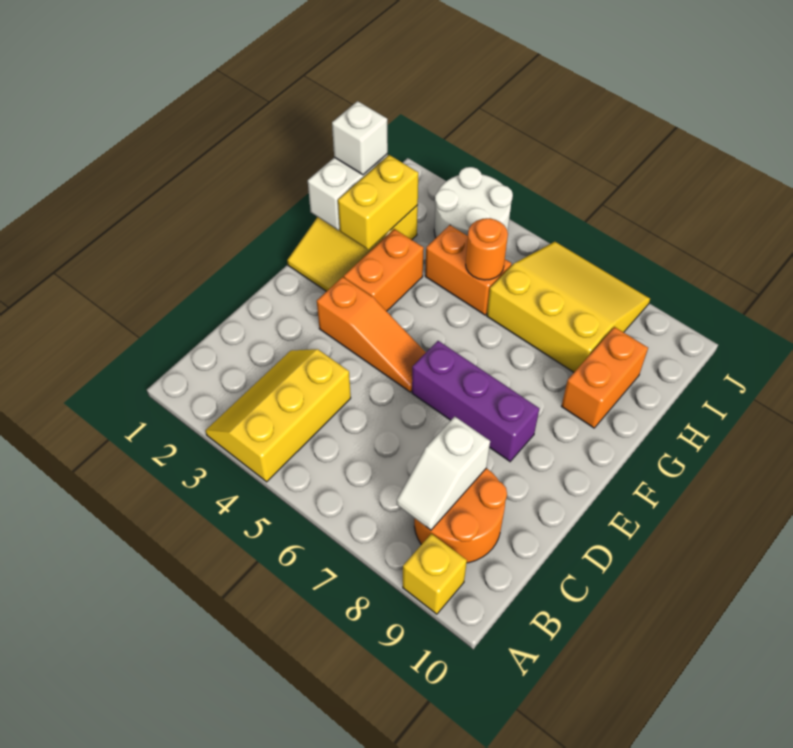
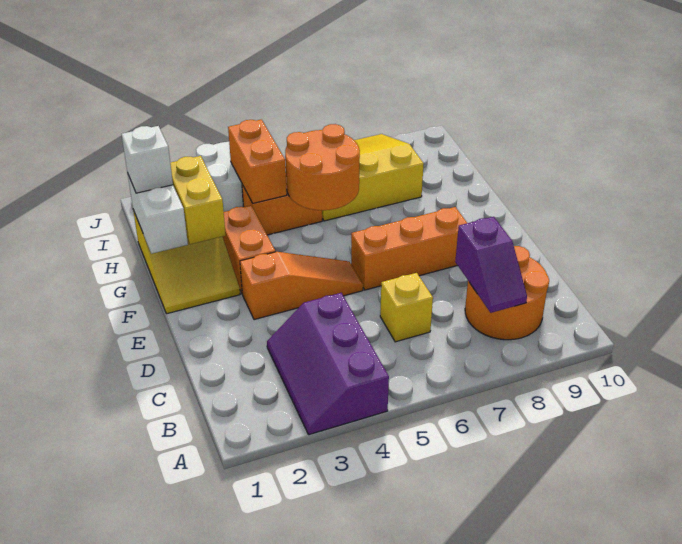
yellow slope A3:C4 level 1 top 4 -> purple slope A3:C4 level 1 top 4
yellow brick A9 level 1 -> yellow brick C6 level 1
white slope B8:C8 level 2 top C -> purple slope B8:C8 level 2 top C
purple brick E6:E8 level 1 -> orange brick E6:E8 level 1
orange brick G9:H9 level 1 -> orange brick H4:I4 level 2
orange round brick H5 level 2 -> orange round brick G5:H6 level 2

